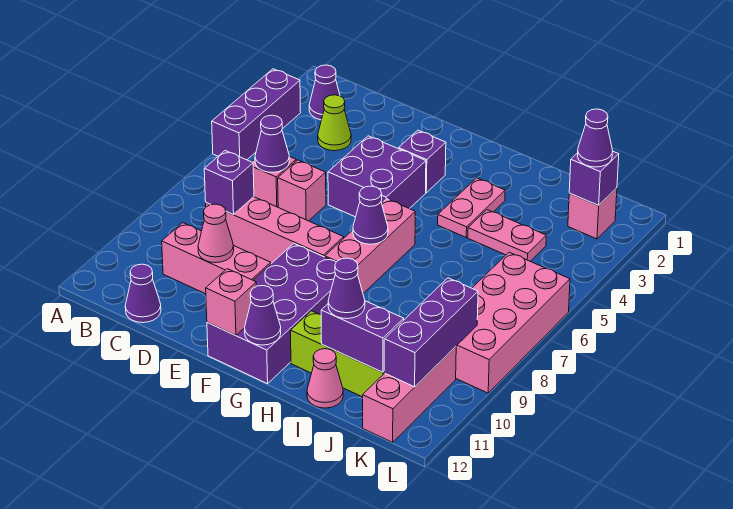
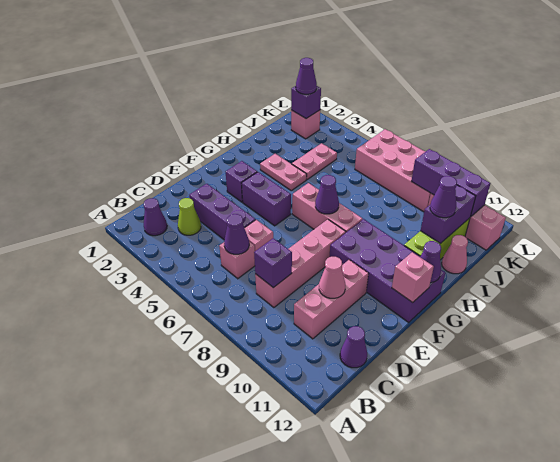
purple brick A3:A5 level 1 -> purple brick D3:D5 level 1
purple brick E4:F5 level 1 -> purple brick F4:F5 level 1

